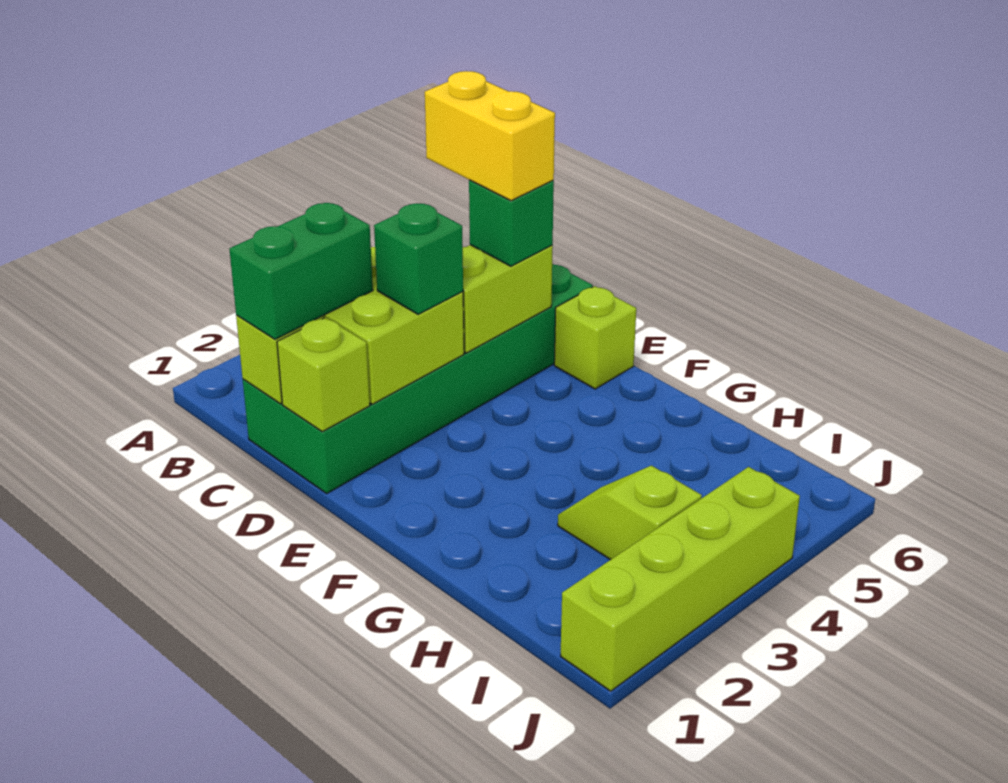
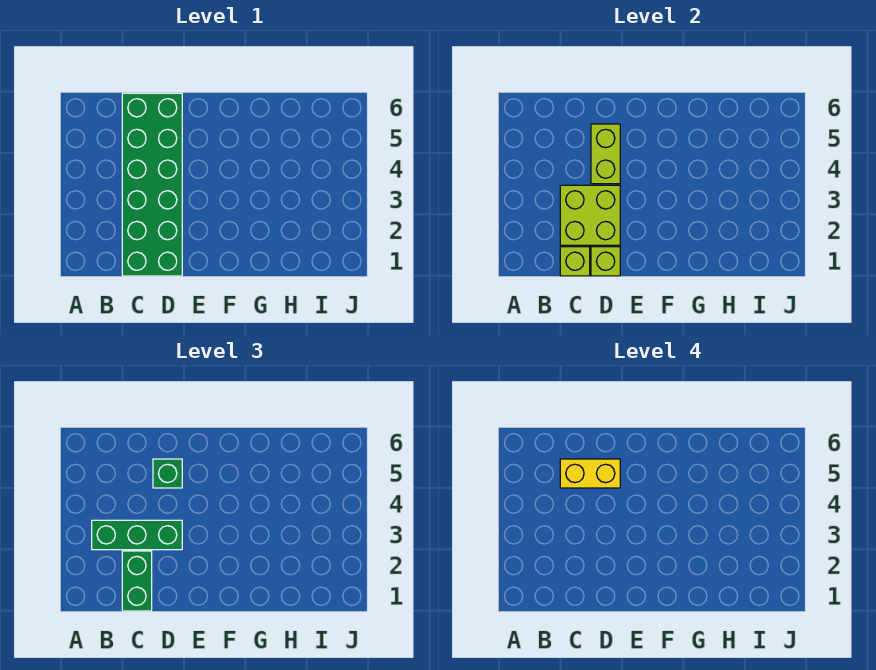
green brick D3 level 3 -> green brick B3:D3 level 3
lime brick E6 level 1 -> none
lime slope H3:I3 level 1 top I -> none
lime brick J1:J4 level 1 -> none

